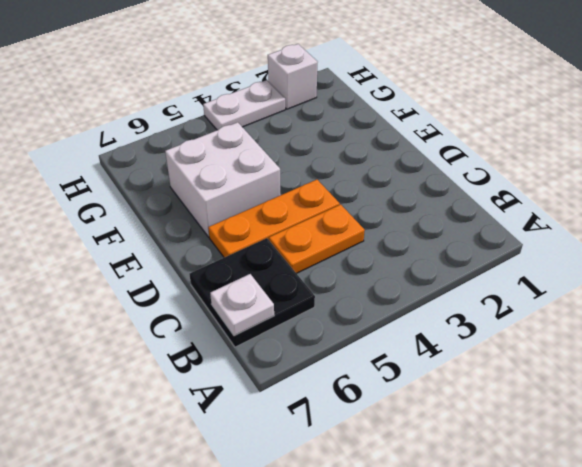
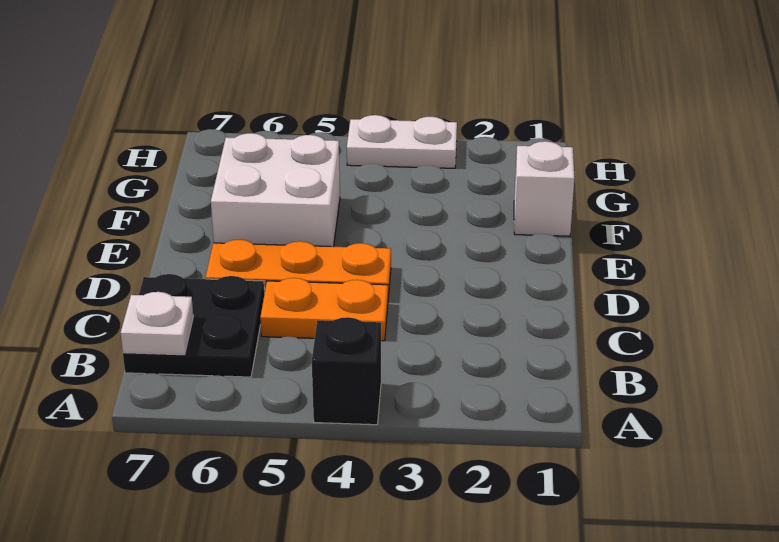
none -> black brick A4 level 1
white brick H2 level 1 -> white brick F1 level 1

